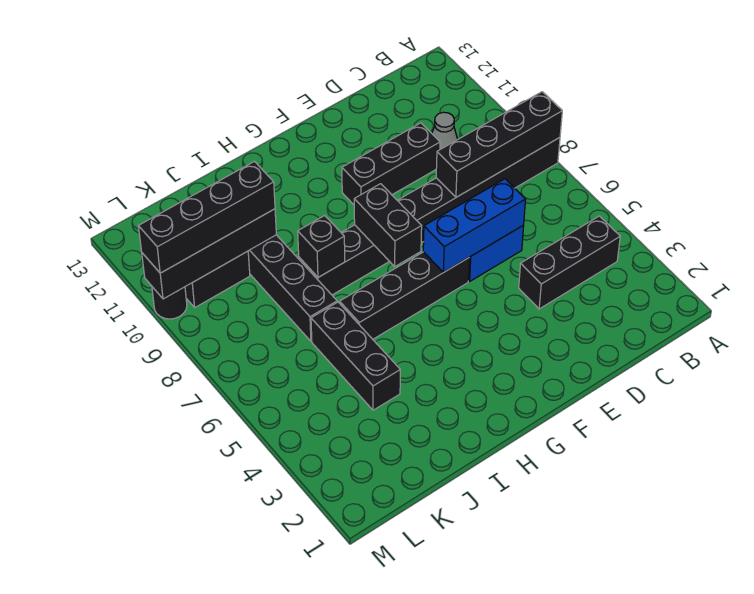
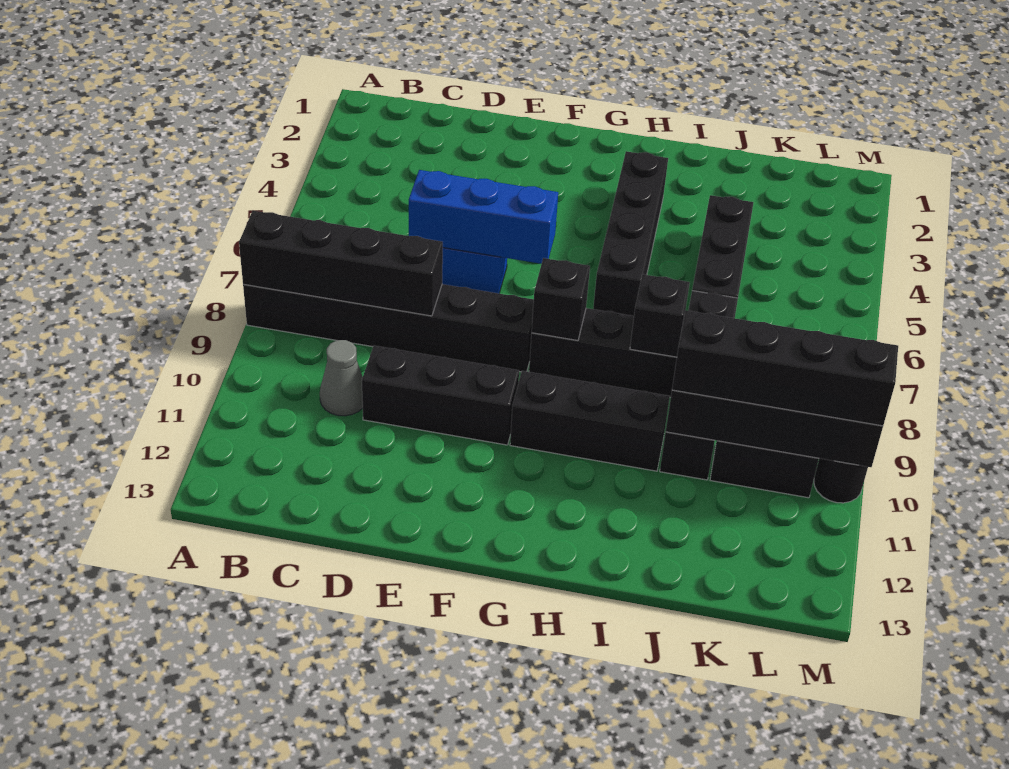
black brick B4:D4 level 1 -> black brick G10:I10 level 1
black brick F6:I6 level 1 -> black brick H3:H6 level 1
black brick G7:G8 level 2 -> black brick G8 level 2

